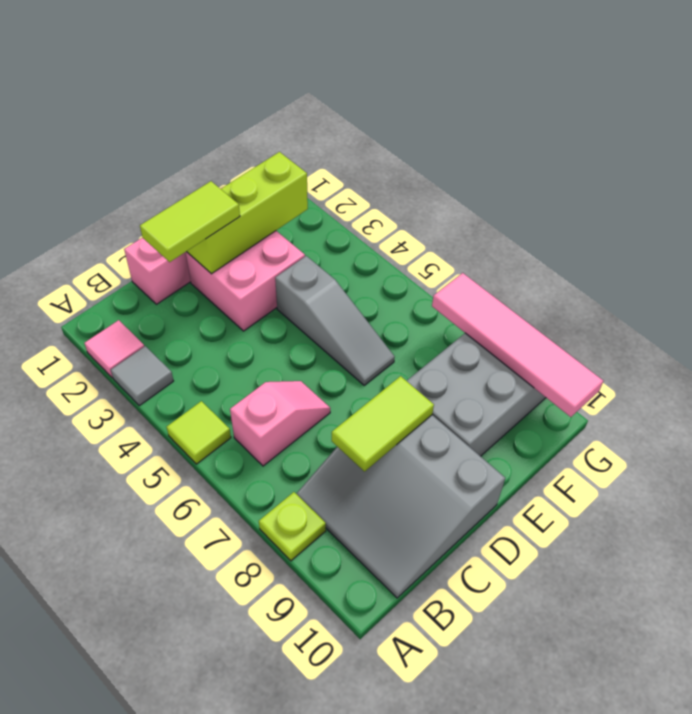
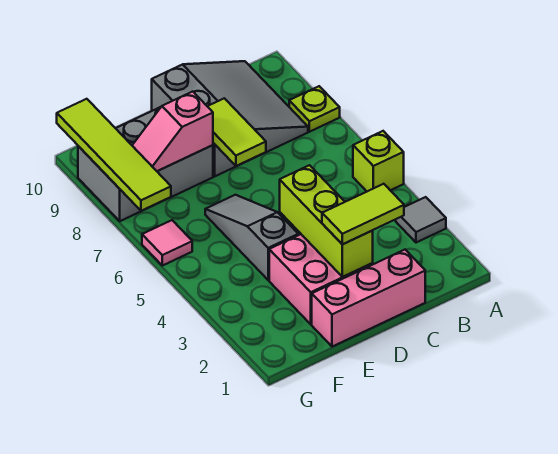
pink tile A2 level 1 -> pink tile G6 level 1
lime tile A5 level 1 -> lime brick A5 level 1
pink slope B6:C6 level 1 top B -> pink slope E8:F8 level 2 top E
lime tile C8:D8 level 2 -> lime tile D7:D8 level 2
lime brick D2:F2 level 2 -> lime brick D2:D4 level 2
pink tile G7:G10 level 2 -> lime tile G7:G10 level 2

